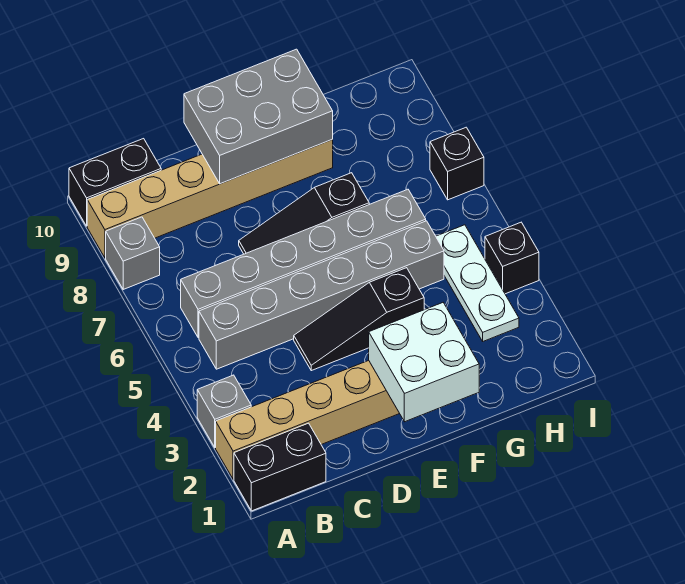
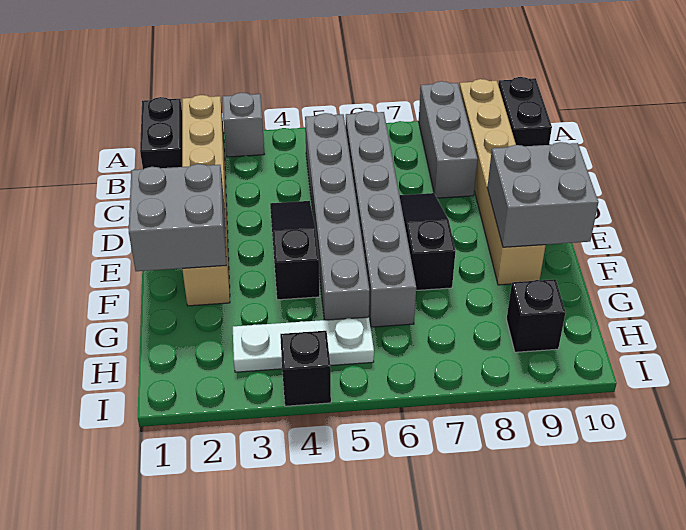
grey brick A8 level 1 -> grey brick A8:C8 level 1
grey brick D9:F10 level 2 -> grey brick E9:F10 level 2
white brick E1:F2 level 2 -> grey brick E1:F2 level 2
black brick I7 level 1 -> black brick H9 level 1

